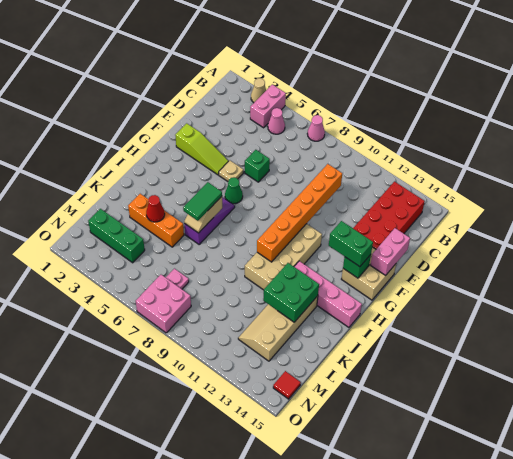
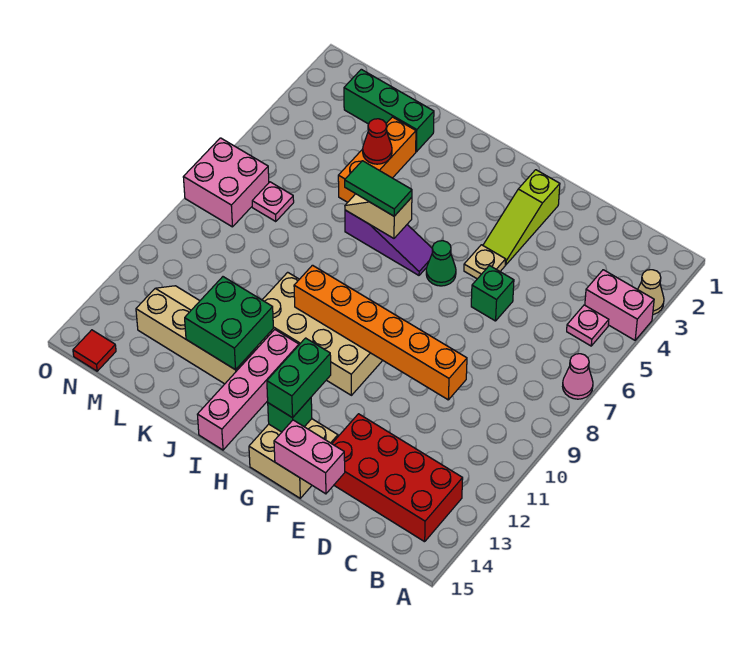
pink cone B5 level 1 -> pink plate B5 level 1
green brick M2:M4 level 1 -> green brick K2:M2 level 1

